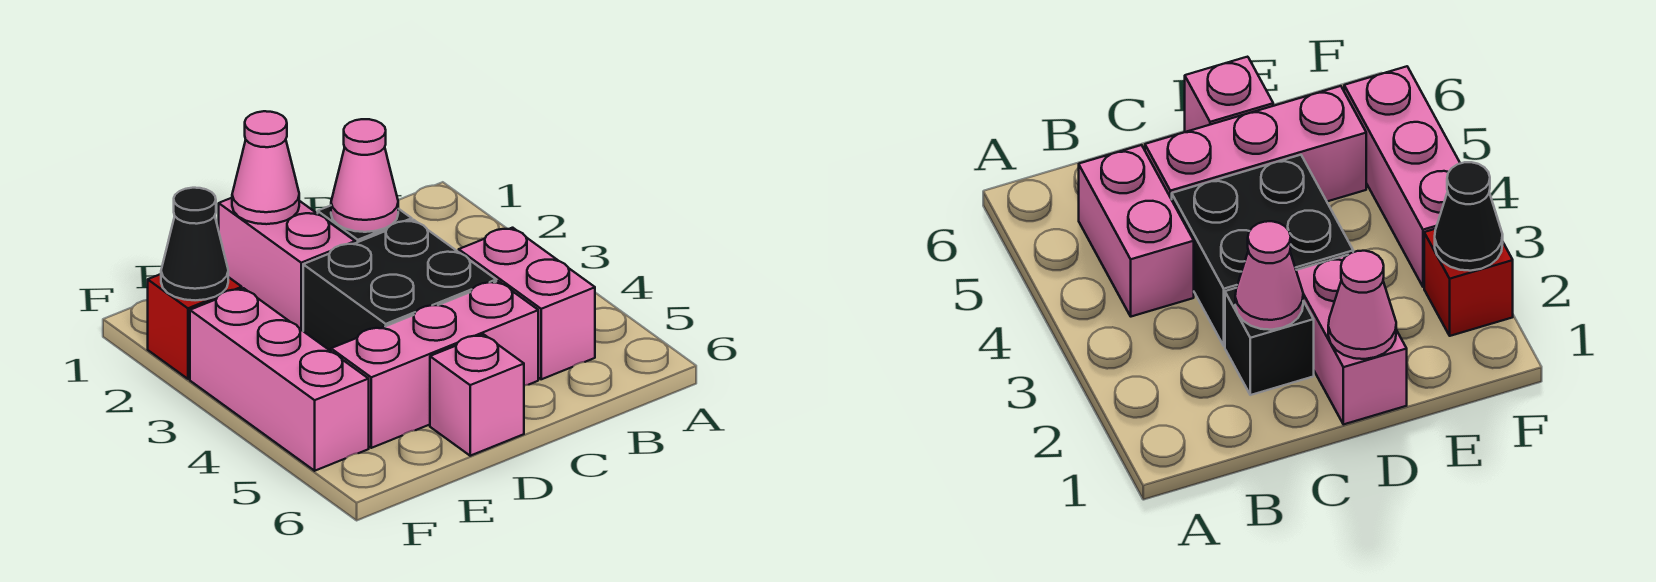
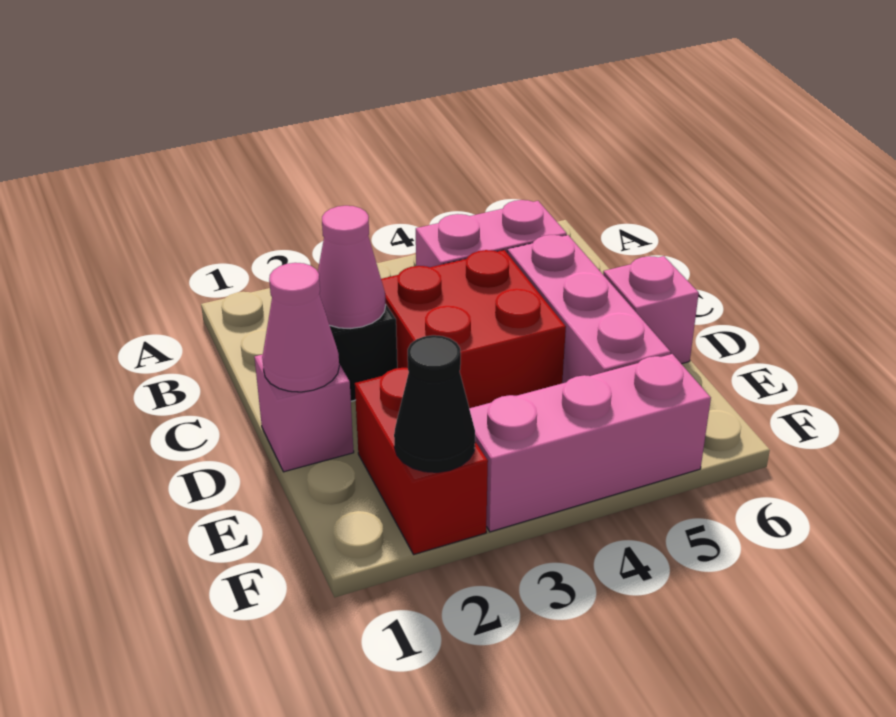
black brick C3:D4 level 1 -> red brick C3:D4 level 1
pink brick D1:D2 level 1 -> pink brick D1 level 1
red brick F2 level 1 -> red brick E2:F2 level 1

